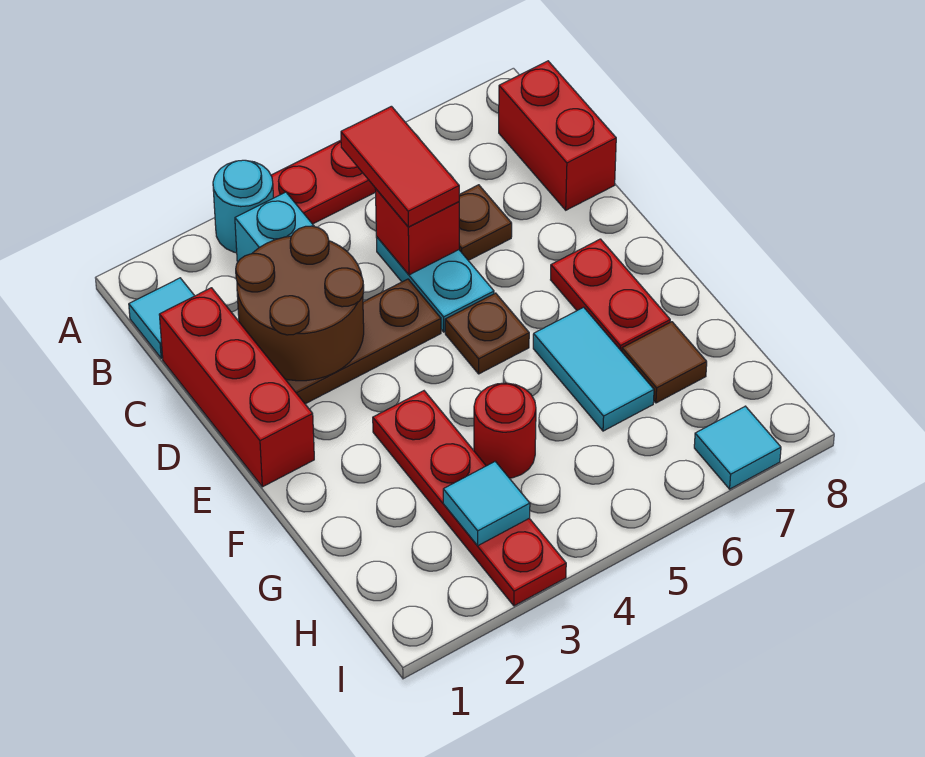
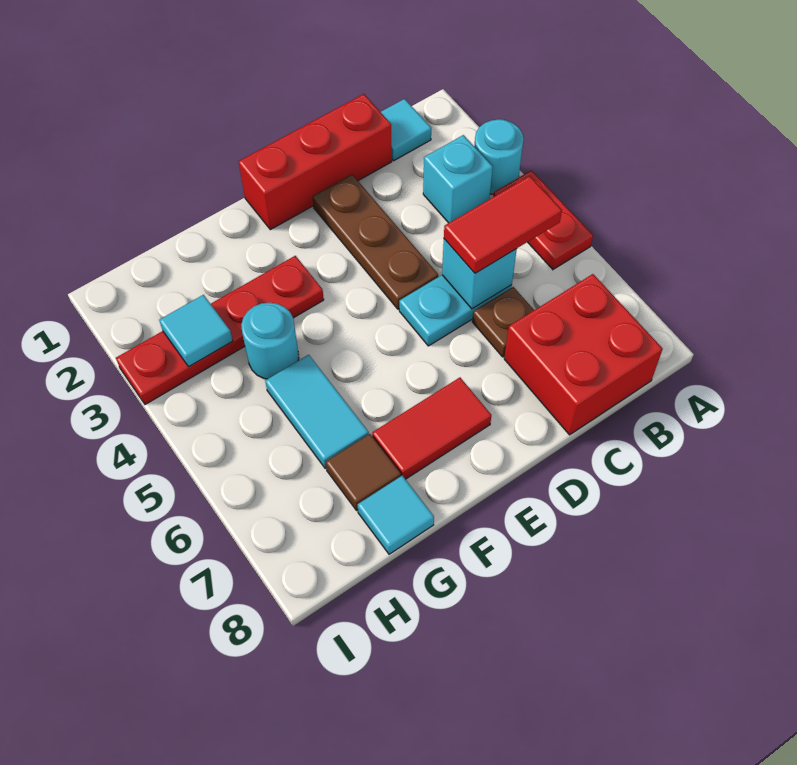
red brick B8:C8 level 1 -> red brick B7:C8 level 1
brown round brick C2:D3 level 2 -> none
red brick C5 level 2 -> cyan brick C5 level 2
brown plate E5 level 1 -> none
red plate E7:F7 level 1 -> red tile E7:F7 level 1
cyan tile F6:G6 level 1 -> cyan tile G5:G6 level 1
red round brick G4 level 1 -> cyan round brick G4 level 1
cyan tile I7 level 1 -> cyan tile G8 level 1

